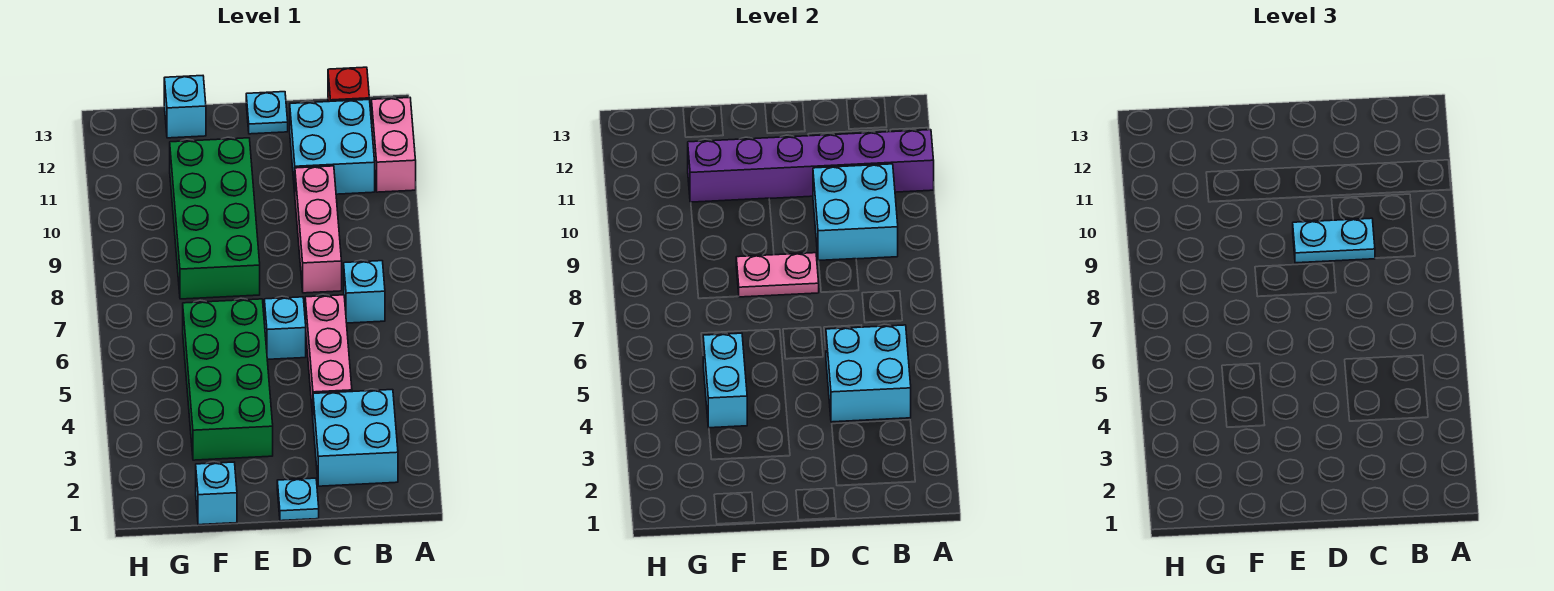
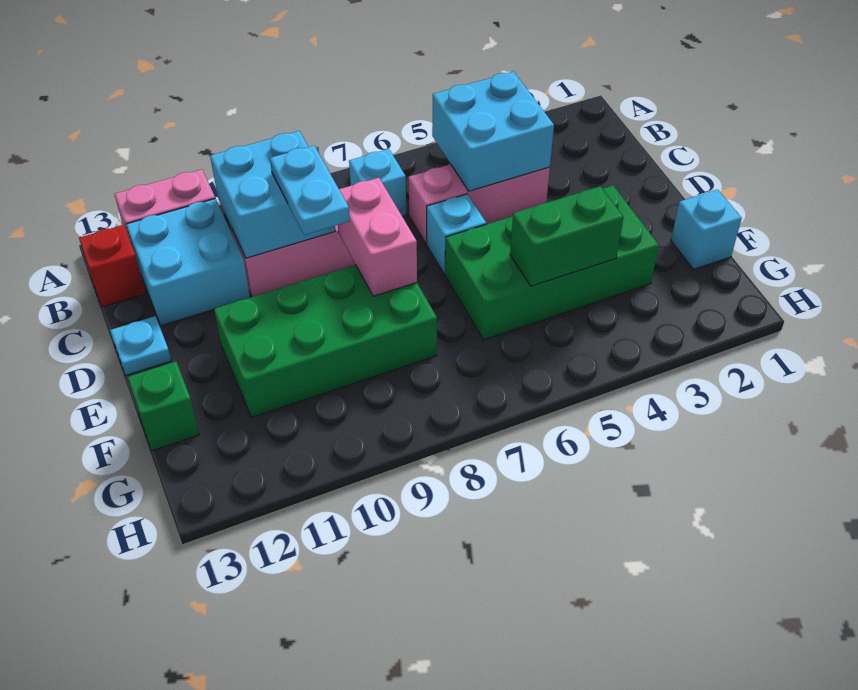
purple brick A11:F11 level 2 -> none
cyan brick B2:C3 level 1 -> none
cyan plate D1 level 1 -> none
pink plate D8:E8 level 2 -> pink brick D8:E8 level 2
cyan brick F4:F5 level 2 -> green brick F4:F5 level 2
cyan brick F13 level 1 -> green brick F13 level 1

